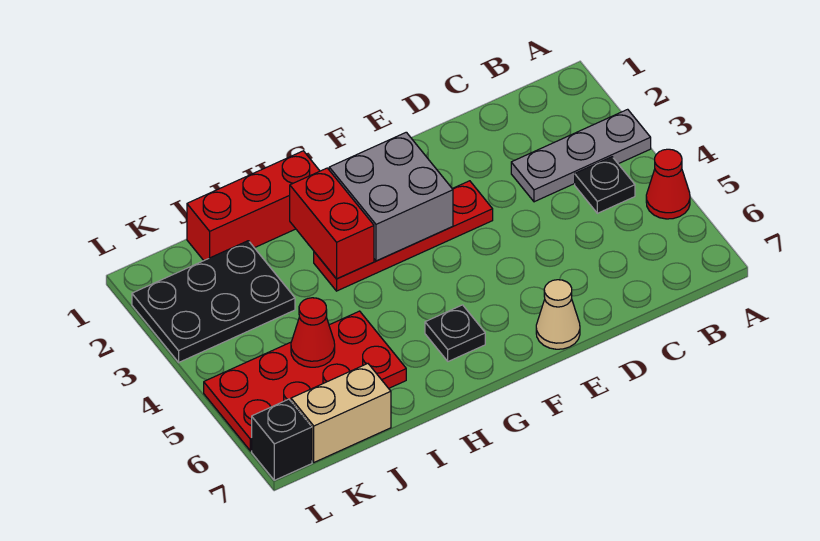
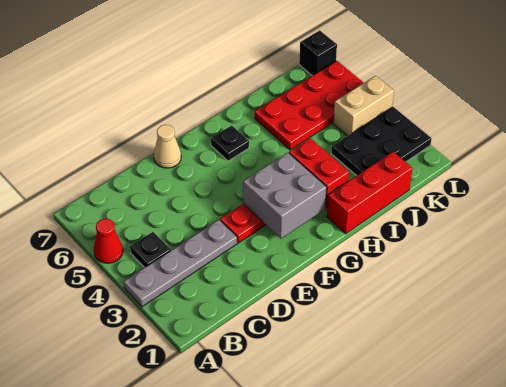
grey plate A3:C3 level 1 -> grey plate A3:D3 level 1
red cone J5 level 2 -> none
tan brick J7:K7 level 1 -> tan brick K4:L4 level 1

